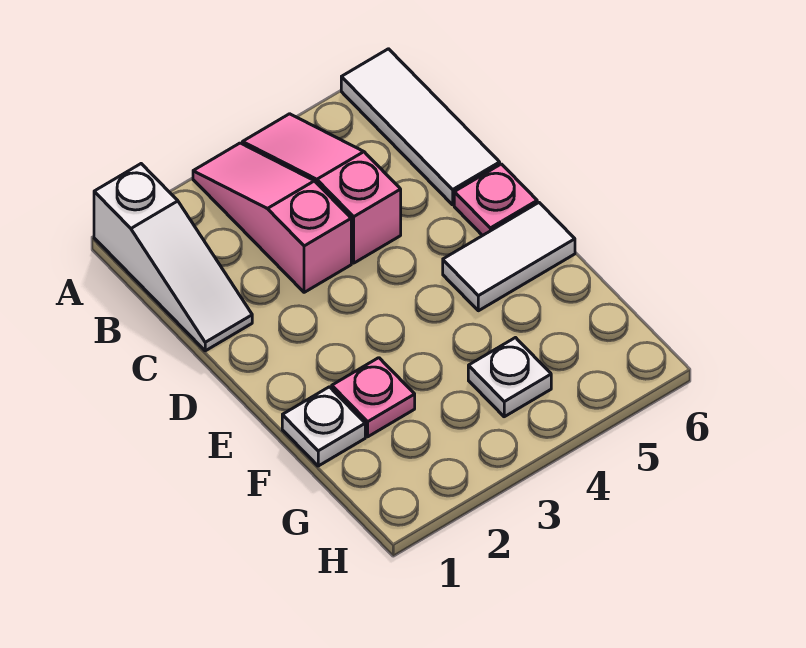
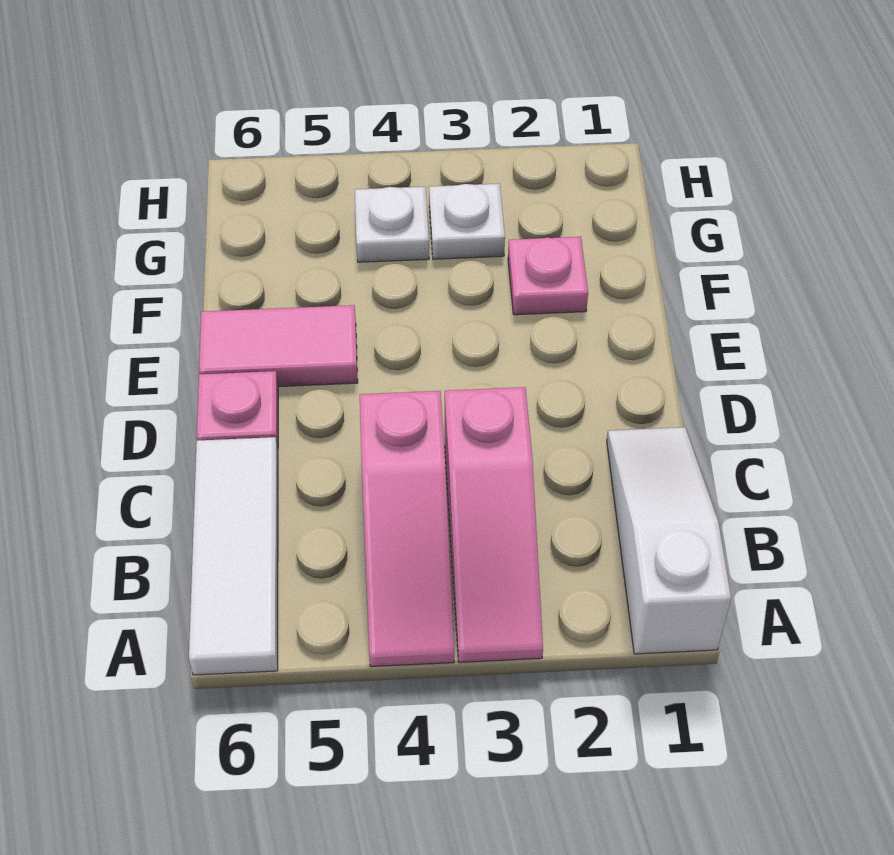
white tile E5:E6 level 1 -> pink tile E5:E6 level 1
white plate F1 level 1 -> white plate G3 level 1

